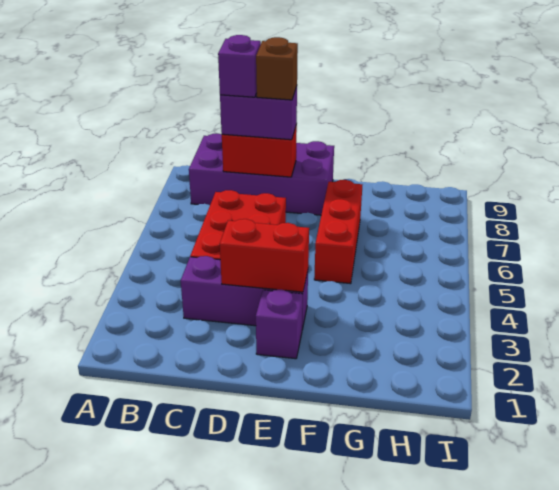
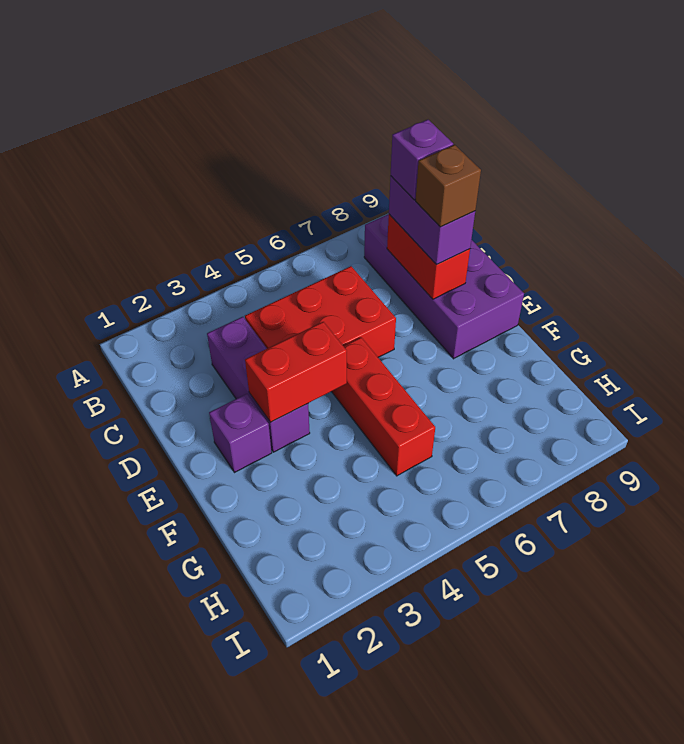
red brick D3:E3 level 2 -> red brick E3:E4 level 2
red brick F5:F7 level 1 -> red brick E5:G5 level 1

